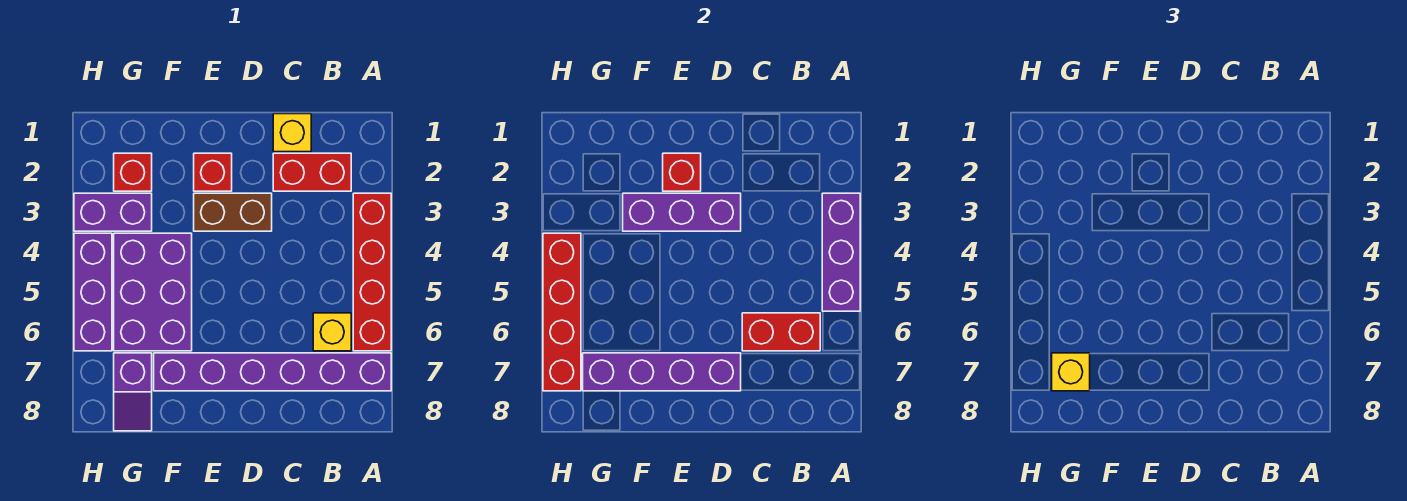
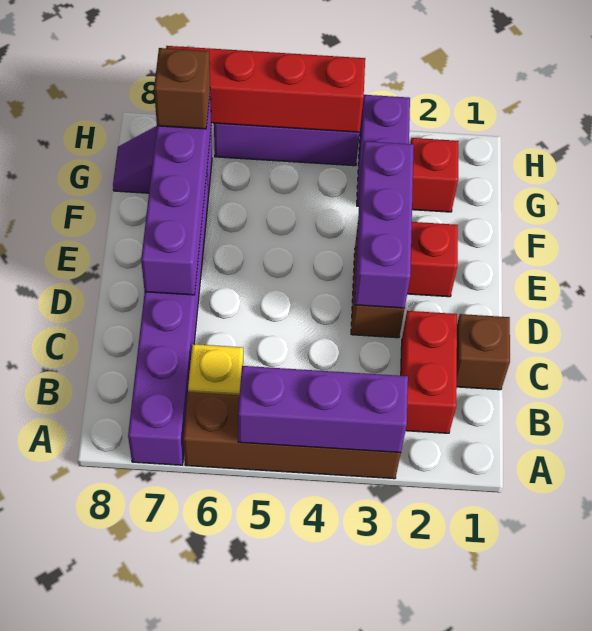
red brick A3:A6 level 1 -> brown brick A3:A6 level 1
red brick B6:C6 level 2 -> none
yellow brick C1 level 1 -> brown brick C1 level 1
red brick E2 level 2 -> none
purple brick F4:G6 level 1 -> none
yellow brick G7 level 3 -> brown brick G7 level 3

